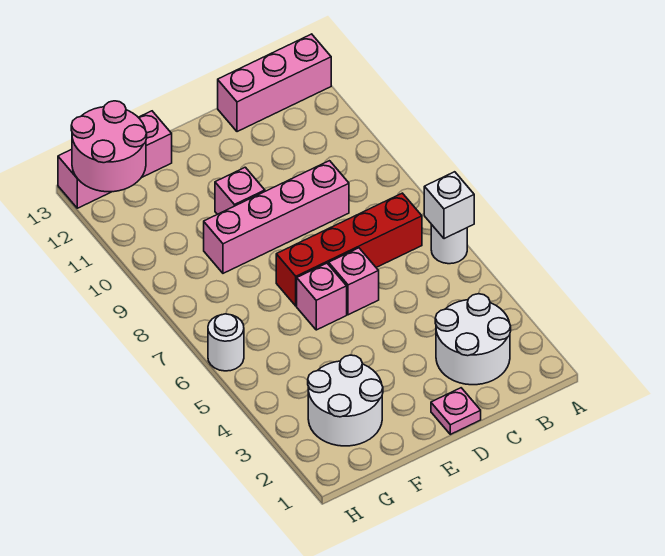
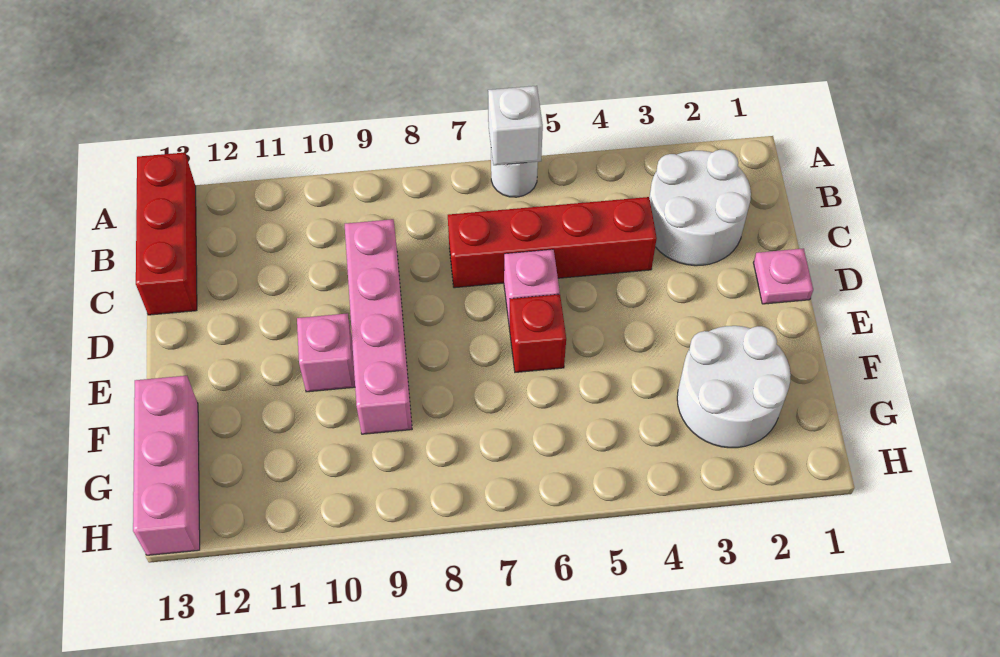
pink brick A13:C13 level 1 -> red brick A13:C13 level 1
red brick B7:E7 level 1 -> red brick C4:C7 level 1
pink brick E6 level 1 -> red brick E6 level 1
pink round brick G12:H13 level 2 -> none
white round brick H6 level 1 -> none

